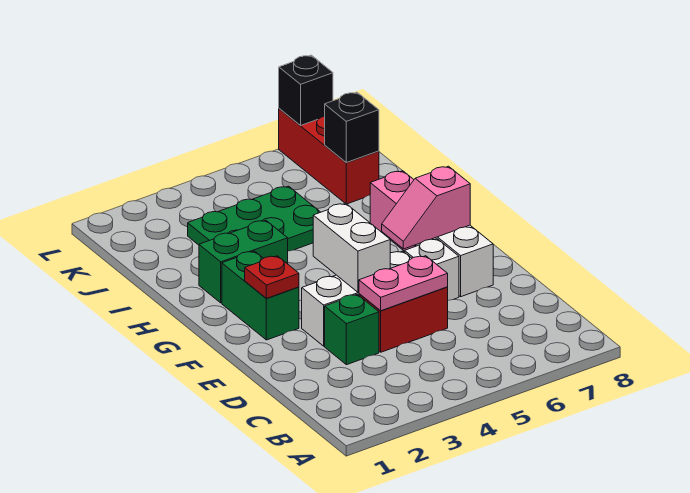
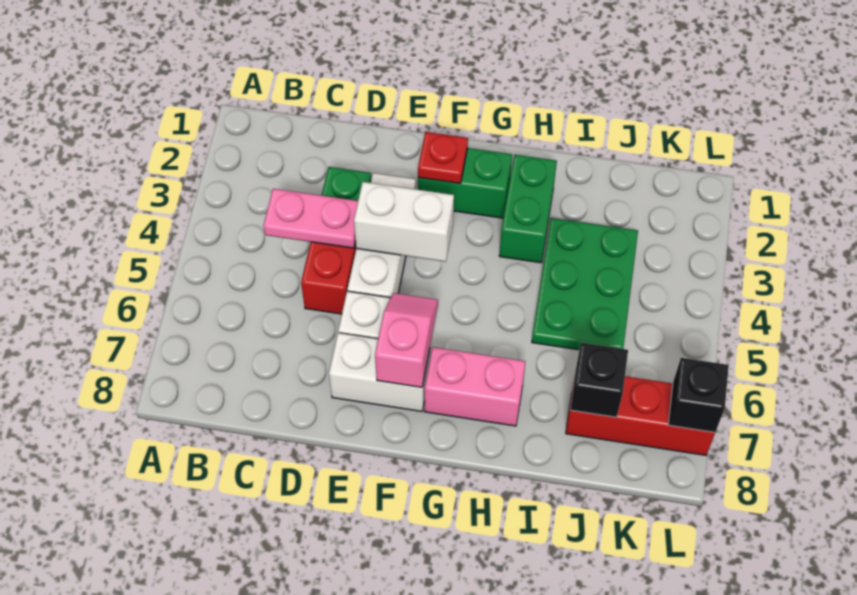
pink plate D4:D5 level 2 -> pink plate C4:D4 level 2

